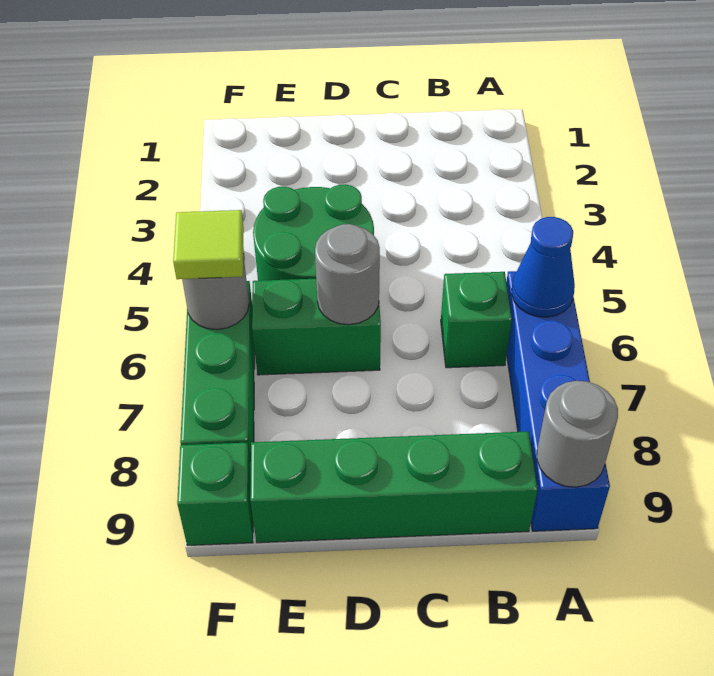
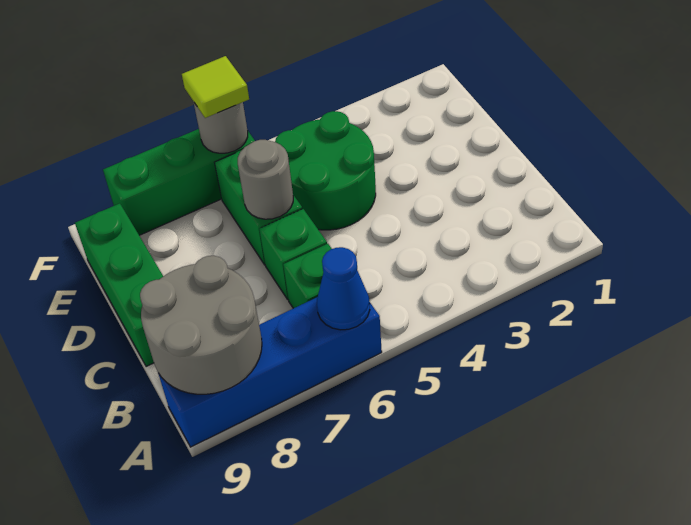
grey round brick A9 level 2 -> grey round brick A8:B9 level 2
green brick B9:E9 level 1 -> green brick C9:E9 level 1
green brick F9 level 1 -> green brick C6 level 1

